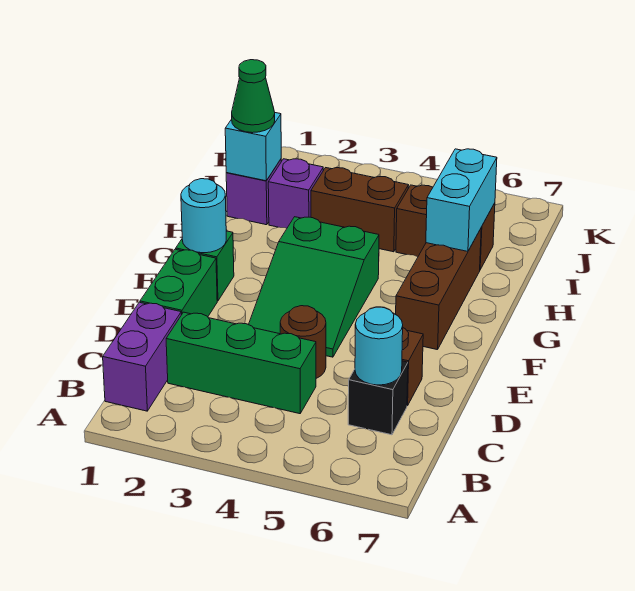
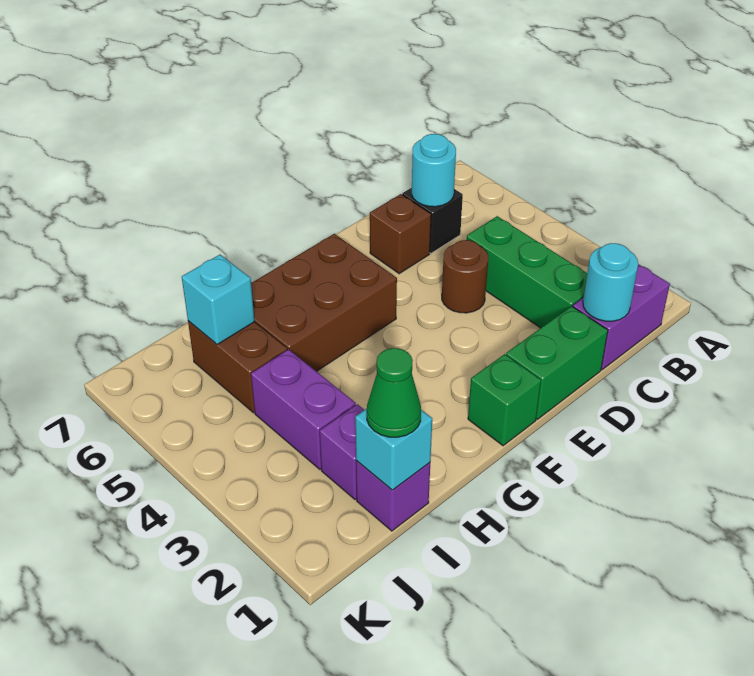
green slope E3:G4 level 1 top G -> none
cyan round brick F1 level 2 -> cyan round brick C1 level 2
brown brick F6:H6 level 1 -> brown brick F5:H6 level 1
cyan brick H6:I6 level 2 -> cyan brick I6 level 2
brown brick I3:I4 level 1 -> purple brick I3:I4 level 1

